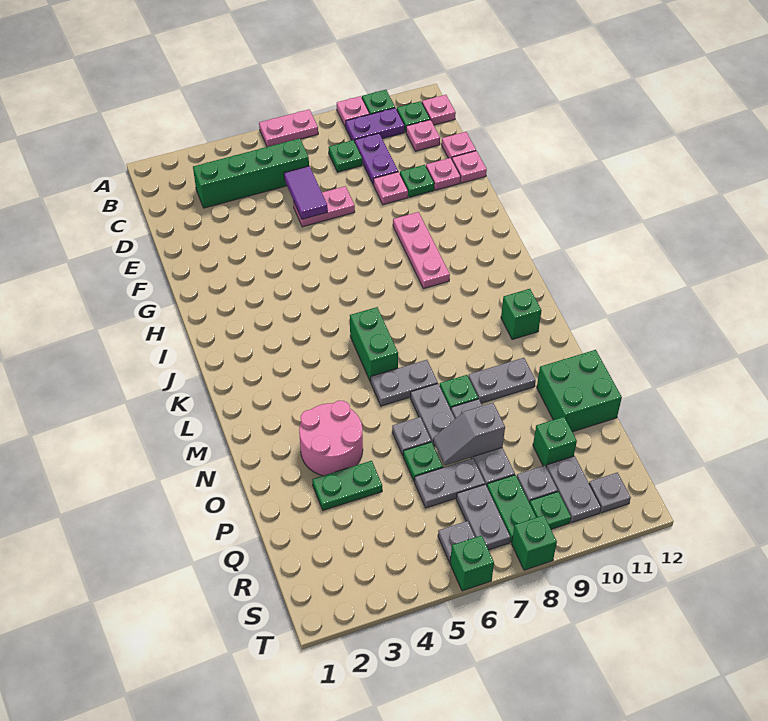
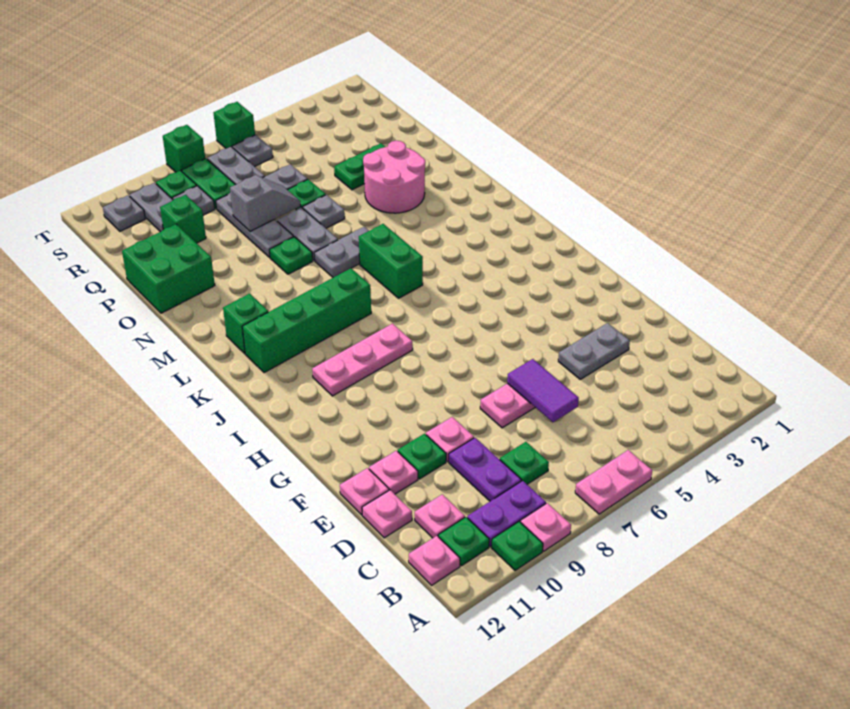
green brick C3:C6 level 1 -> green brick K8:K11 level 1
pink plate G9:I9 level 1 -> pink plate I8:I10 level 1
grey plate N9:N10 level 1 -> grey plate E3:E4 level 1

